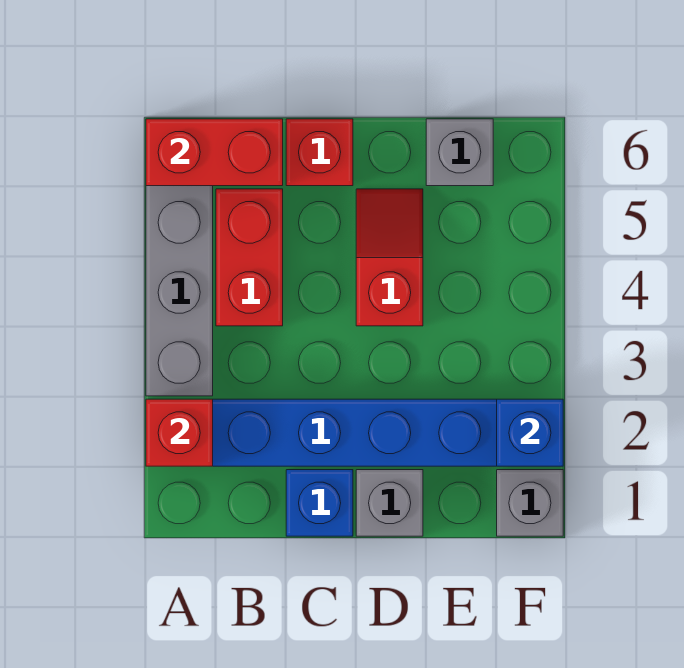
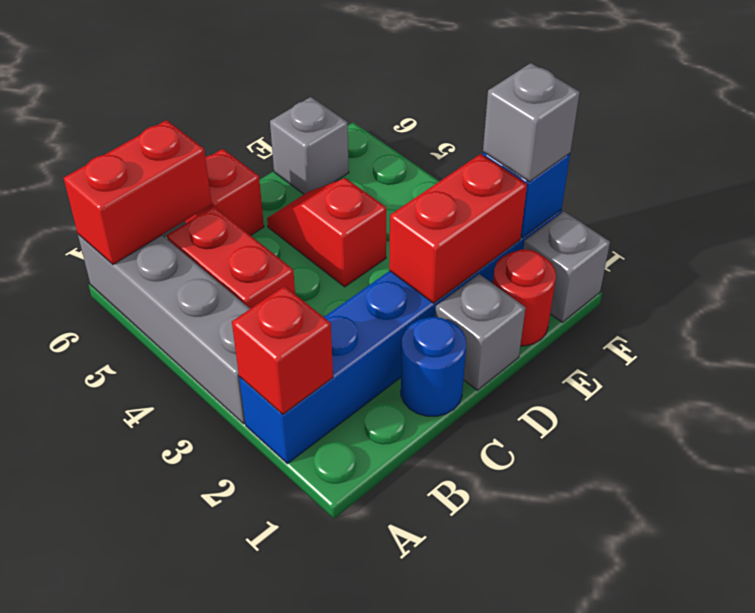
blue brick C1 level 1 -> blue round brick C1 level 1
none -> red brick D2:E2 level 2
none -> red round brick E1 level 1
none -> grey brick F2 level 3

